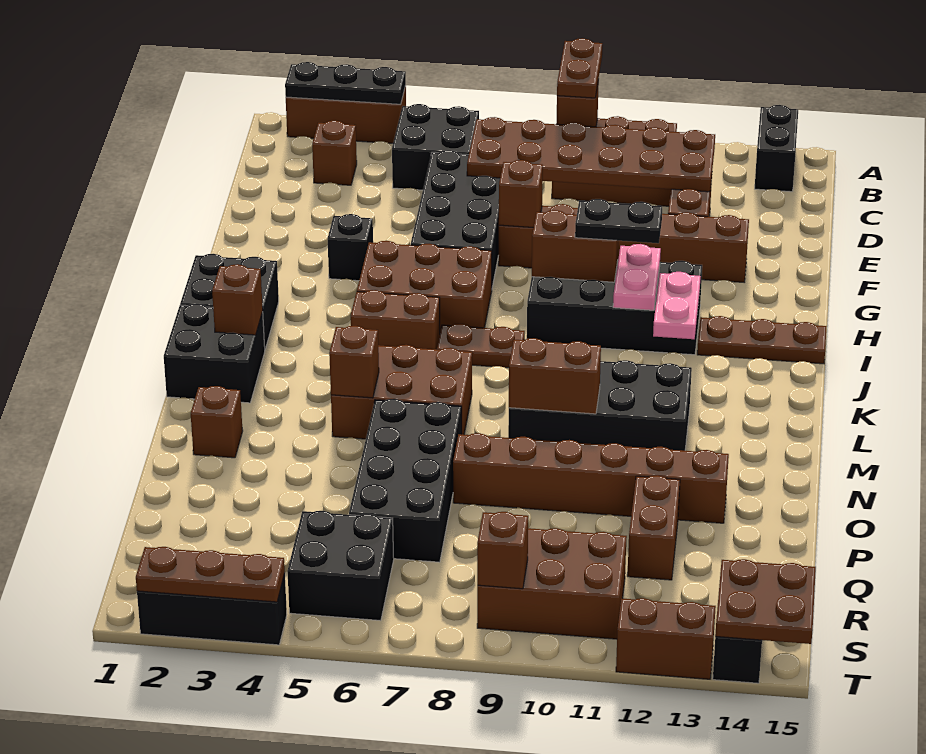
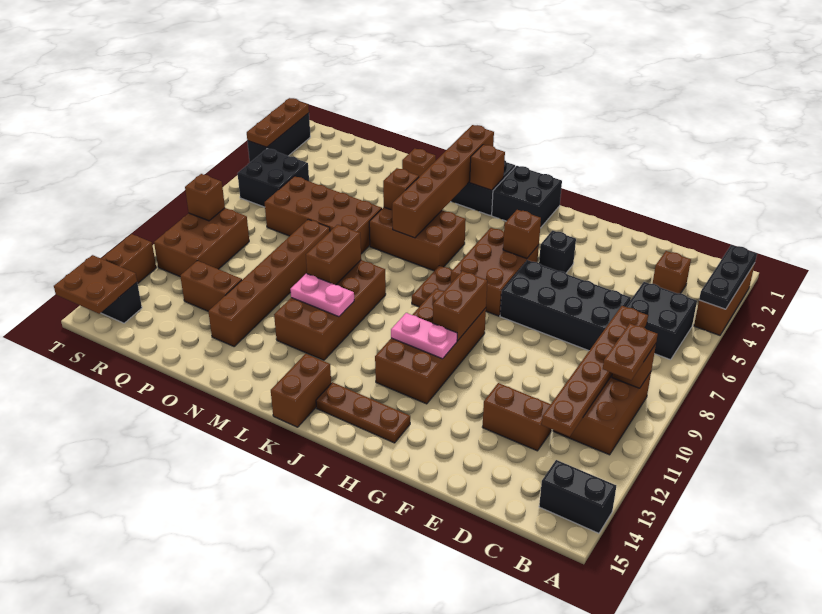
brown plate A9:B9 level 3 -> brown plate B9:B10 level 3
brown plate C7:D12 level 2 -> brown plate C7:C12 level 2
brown brick F8:F13 level 1 -> brown brick L1:L6 level 2
brown brick F8 level 2 -> brown brick H5 level 2
black brick H9:I12 level 1 -> brown brick H9:I12 level 1
black plate H10:H11 level 3 -> none
pink plate I12:J12 level 2 -> pink plate L11:M11 level 2
brown plate I13:I15 level 1 -> brown plate H14:J14 level 1
brown brick J5:J6 level 1 -> brown brick K14:K15 level 1
brown brick L5:M7 level 1 -> brown brick K5:M6 level 1
black brick L9:M12 level 1 -> brown brick L9:M12 level 1
black brick N6:Q7 level 1 -> brown brick N6:Q7 level 1

